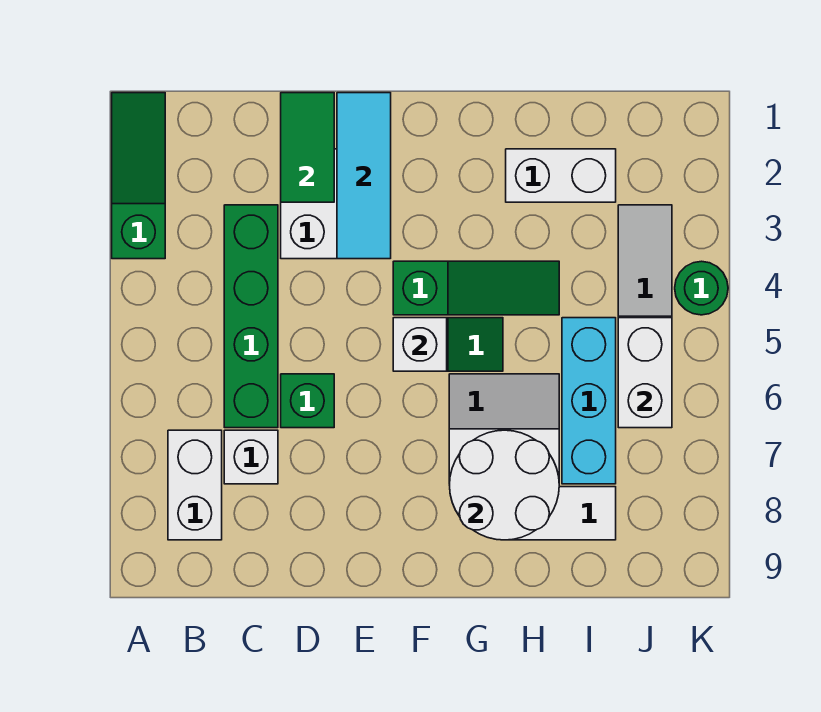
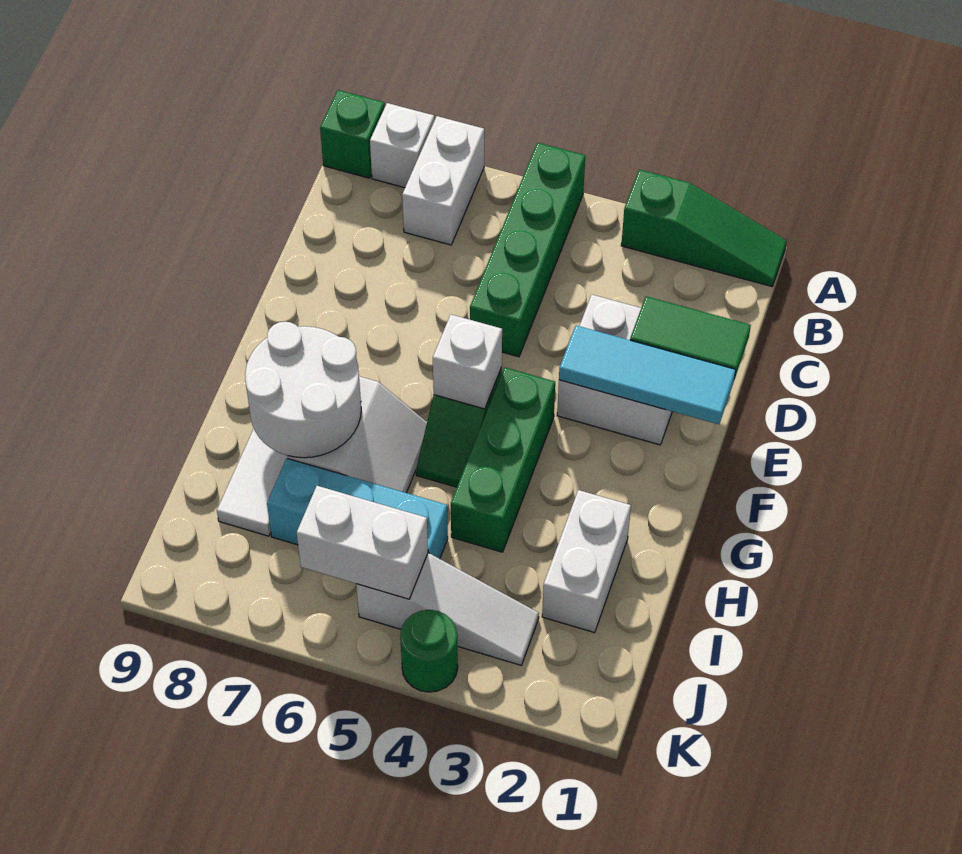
white brick B7:B8 level 1 -> white brick A7:B7 level 1
green brick C3:C6 level 1 -> green brick A5:D5 level 1
white brick C7 level 1 -> white brick A8 level 1
green brick D6 level 1 -> green brick A9 level 1
green slope F4:H4 level 1 top F -> green brick F4:H4 level 1

